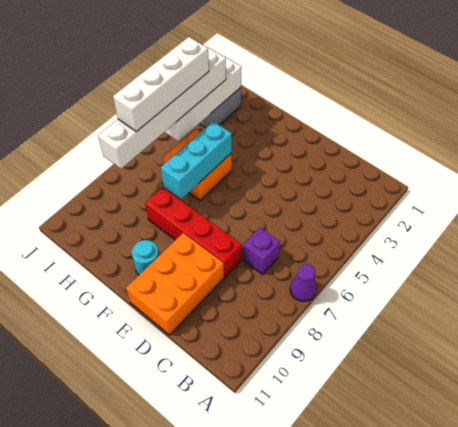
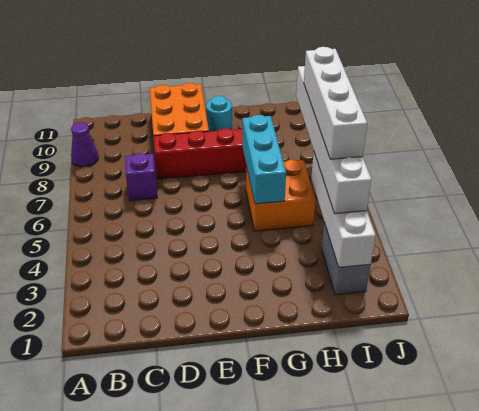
purple cone A7 level 1 -> purple cone A9 level 1

